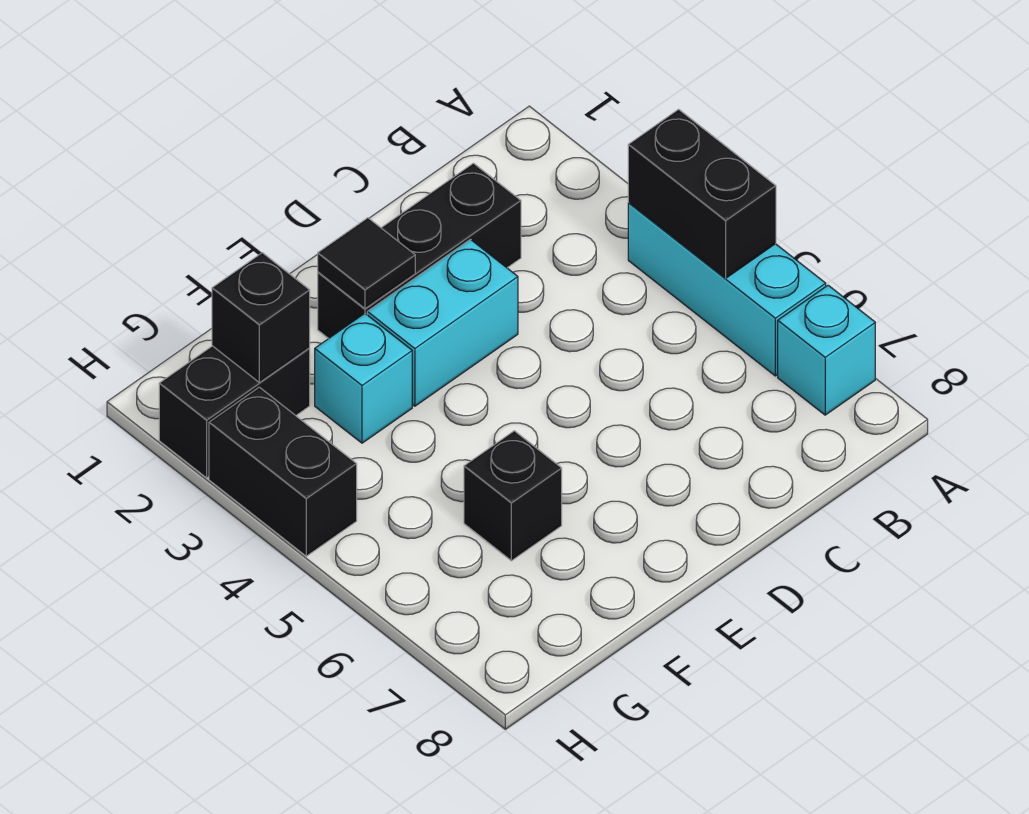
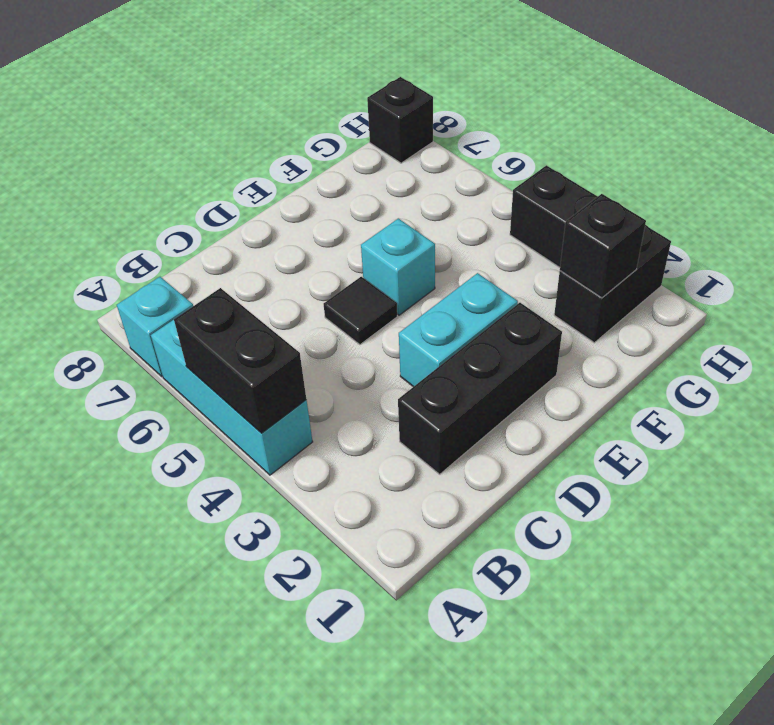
black tile E2 level 2 -> black tile D5 level 1
cyan brick F3 level 1 -> cyan brick E5 level 1
black brick F6 level 1 -> black brick H8 level 1

